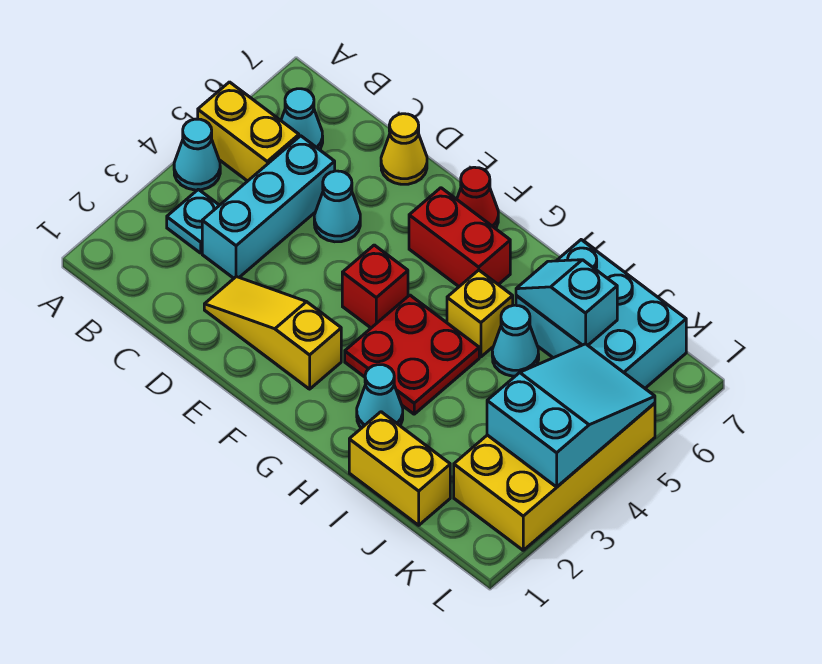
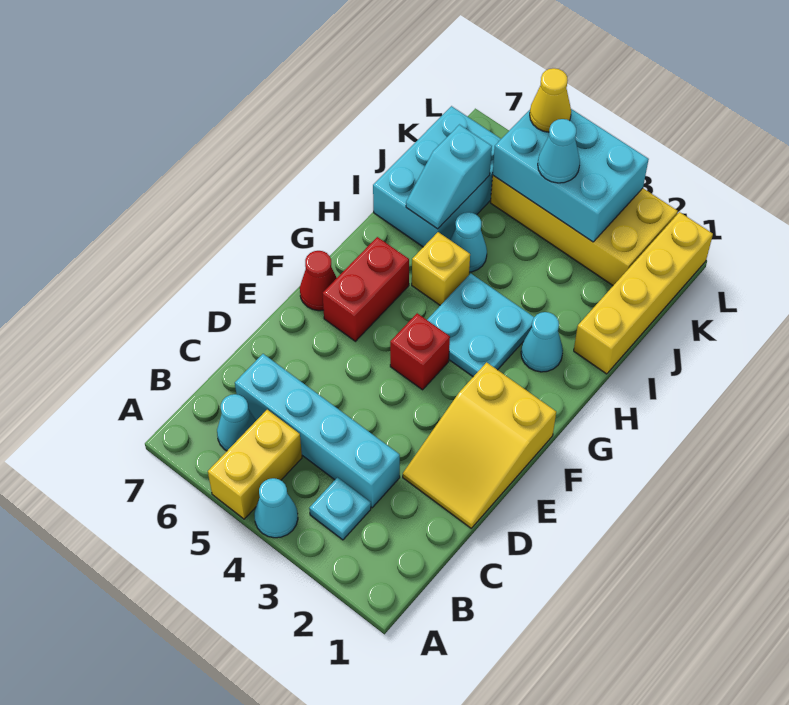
cyan brick C3:C5 level 1 -> cyan brick C3:C6 level 1
yellow slope D2:F2 level 1 top F -> yellow slope D1:F2 level 1 top F
cyan cone D5 level 1 -> cyan cone K4 level 3
yellow cone D7 level 1 -> yellow cone L5 level 3
red plate G3:H4 level 1 -> cyan plate G3:H4 level 1
yellow brick I1:J1 level 1 -> yellow brick I1:L1 level 1
cyan slope K3:L5 level 2 top 3 -> cyan brick K3:L5 level 2

